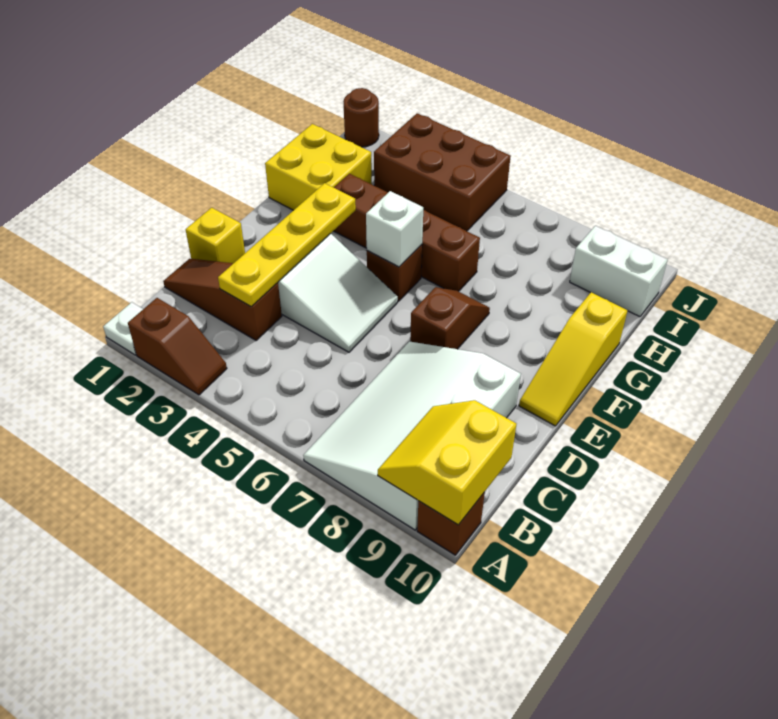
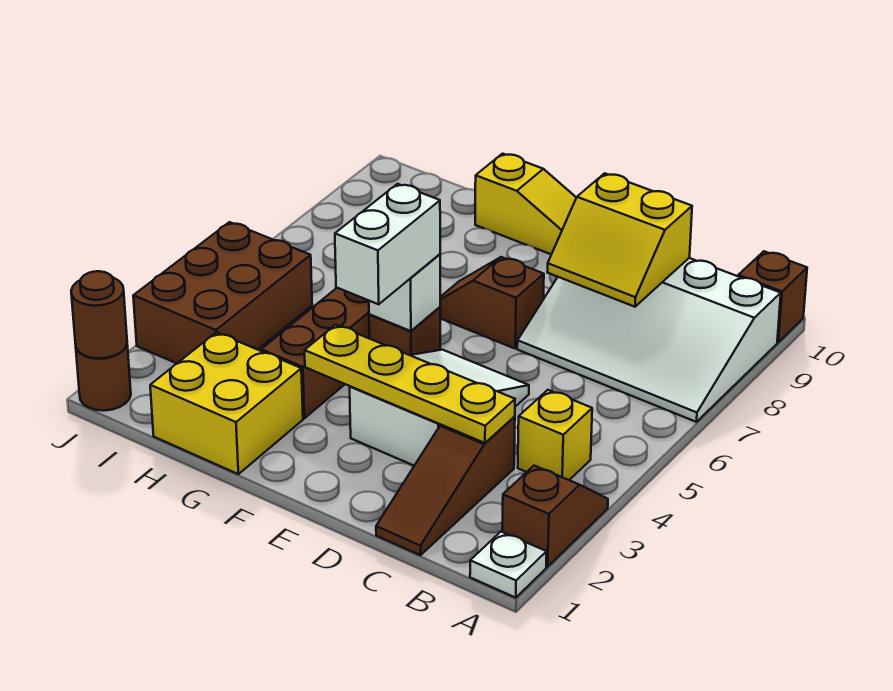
yellow slope A9:B10 level 2 top 10 -> yellow slope C8:D9 level 2 top 9
yellow brick D1 level 1 -> yellow brick B4 level 1
white brick I9:I10 level 1 -> white brick F4:F5 level 3
none -> brown round brick J1 level 2

